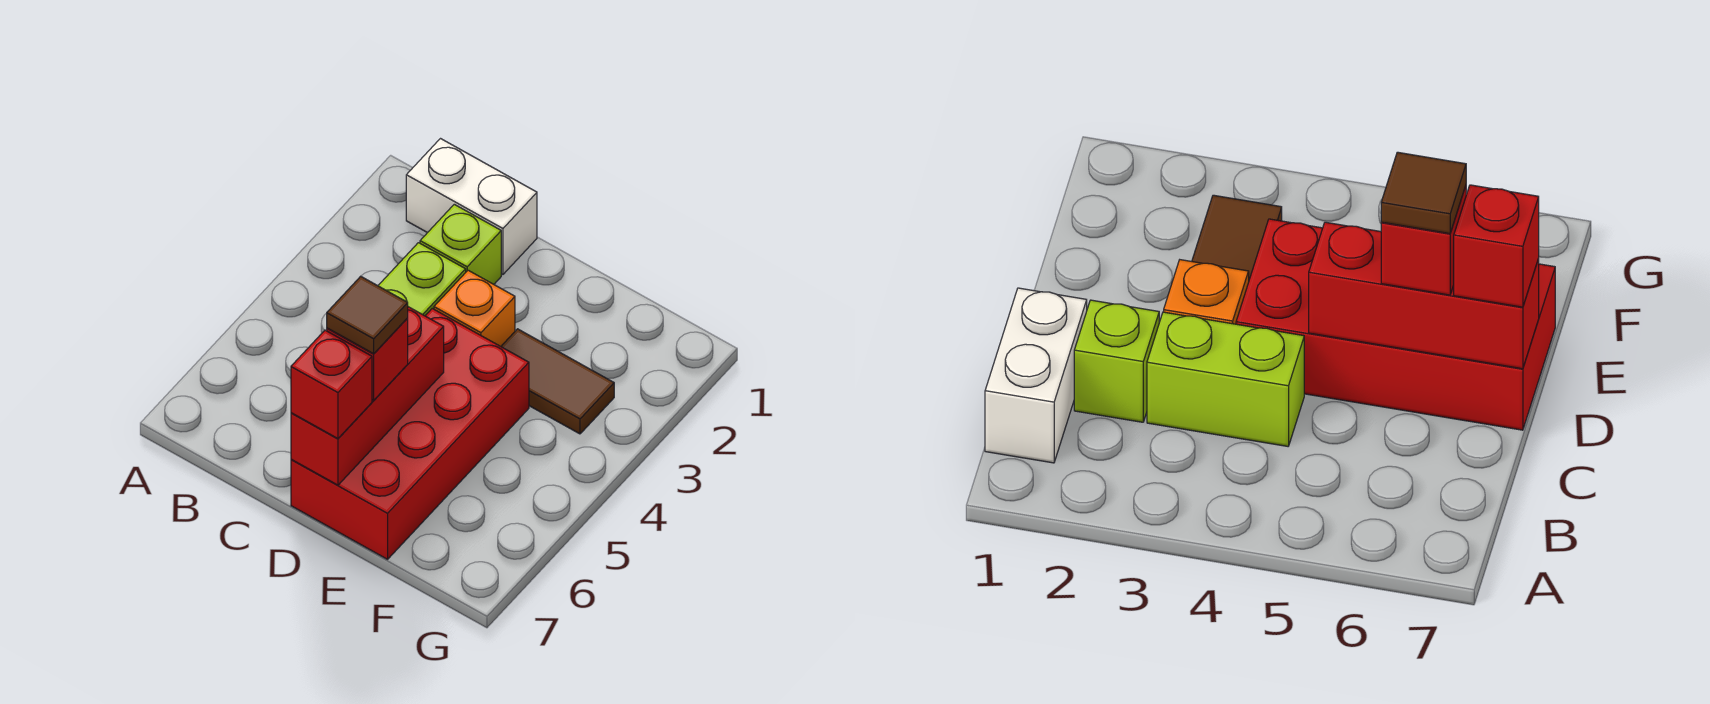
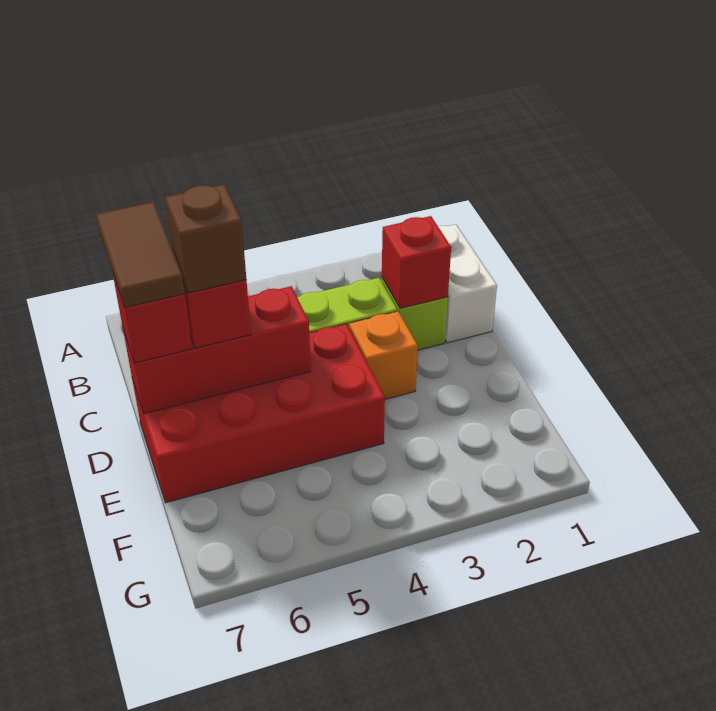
none -> red brick C2 level 2
brown tile D6 level 4 -> brown brick D6 level 4
brown tile E3:F3 level 1 -> brown tile C7:D7 level 4

